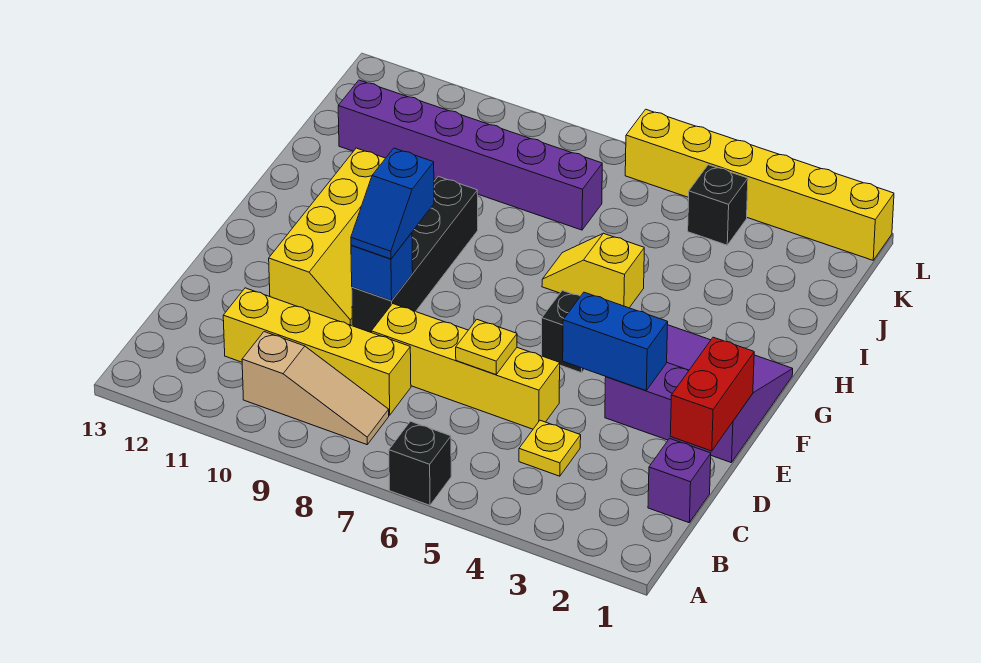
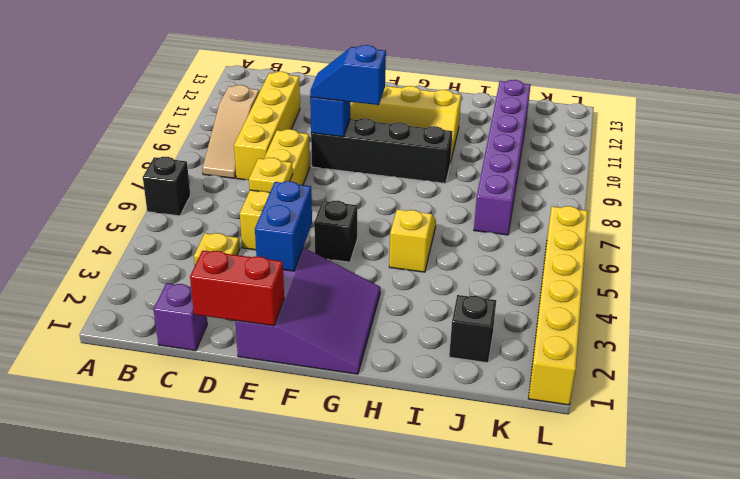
black brick K4 level 1 -> black brick J2 level 1

